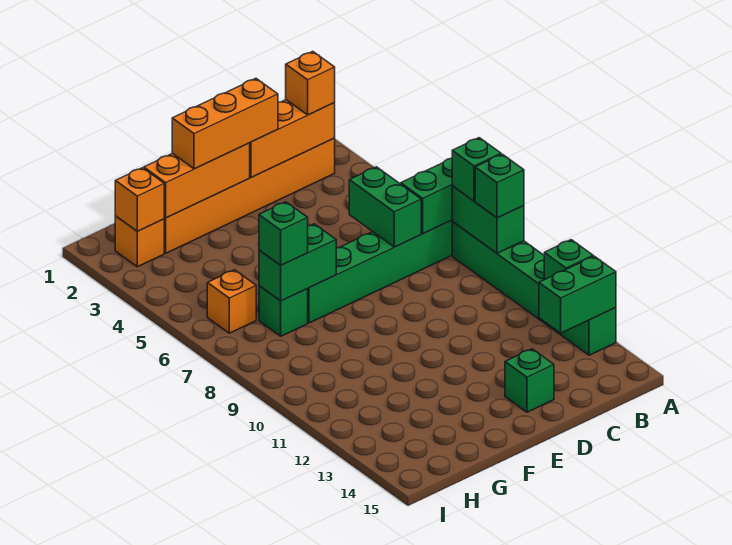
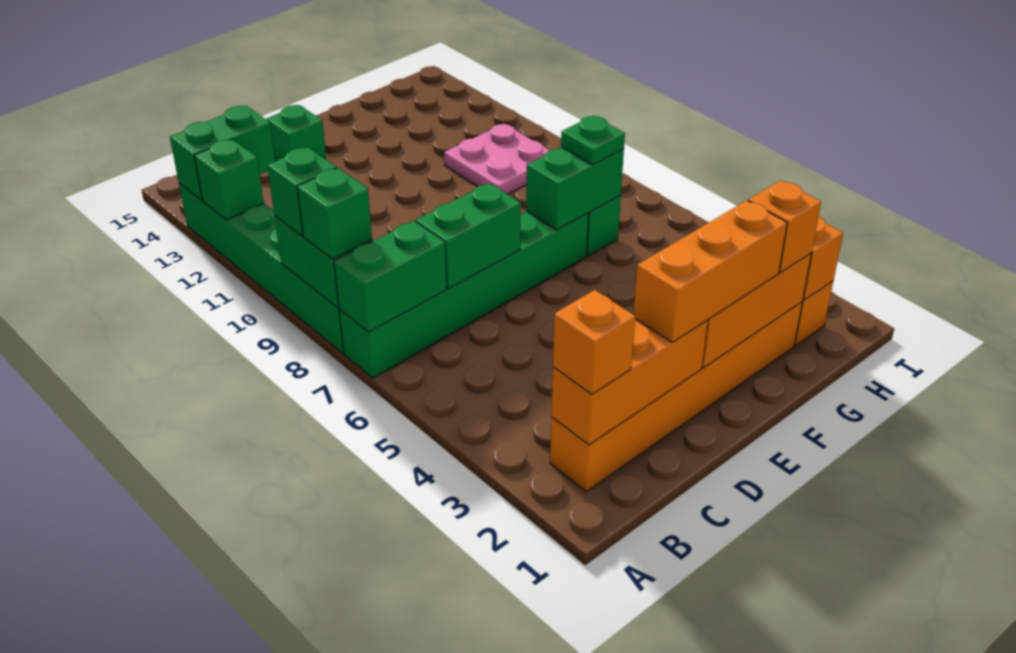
green brick C6:C7 level 2 -> green brick C7:D7 level 2
green brick G7 level 3 -> green plate G7 level 3
none -> pink plate G10:H11 level 1
orange brick H6 level 1 -> orange brick G2 level 3

